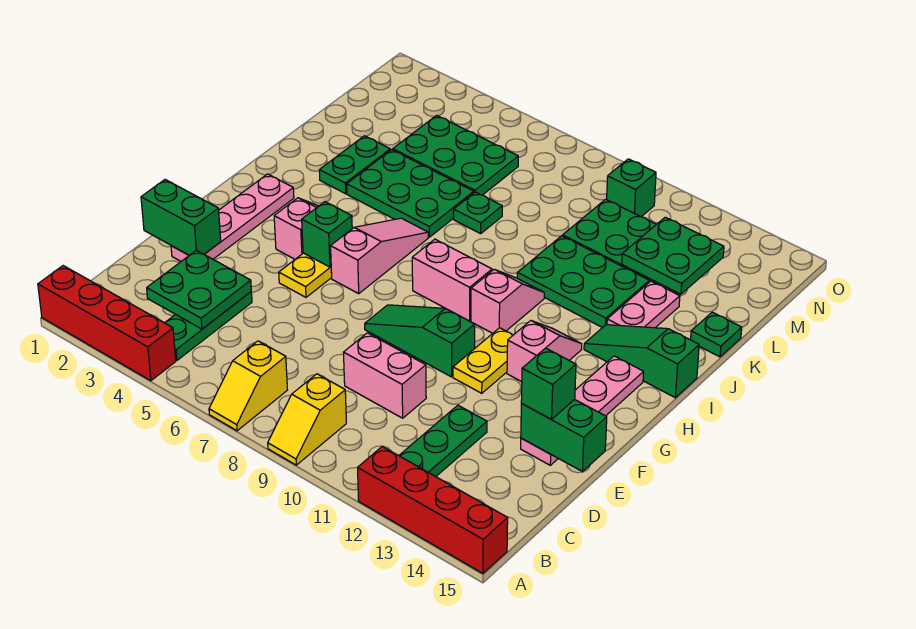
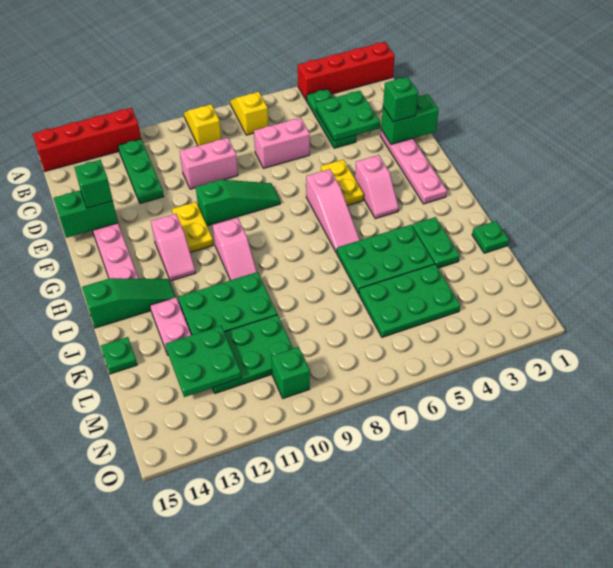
green brick G5 level 2 -> green brick E2 level 3
pink brick H8:H9 level 1 -> pink brick D6:D7 level 1
green plate K7 level 1 -> green plate K1 level 1

